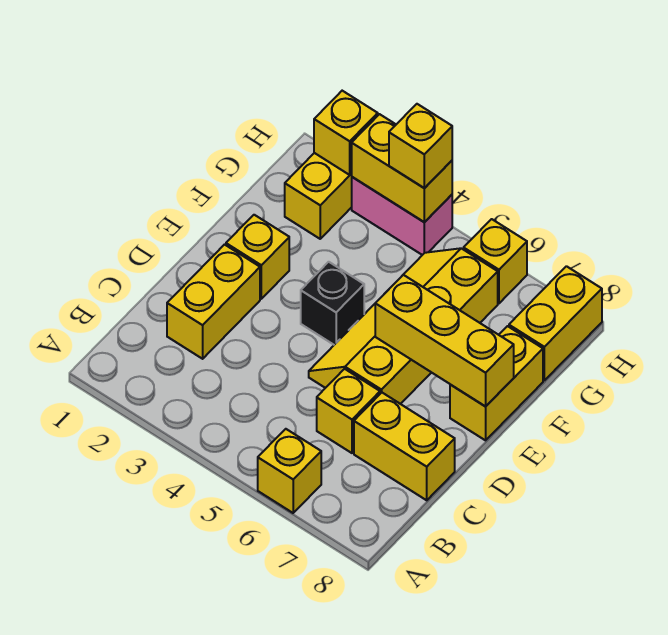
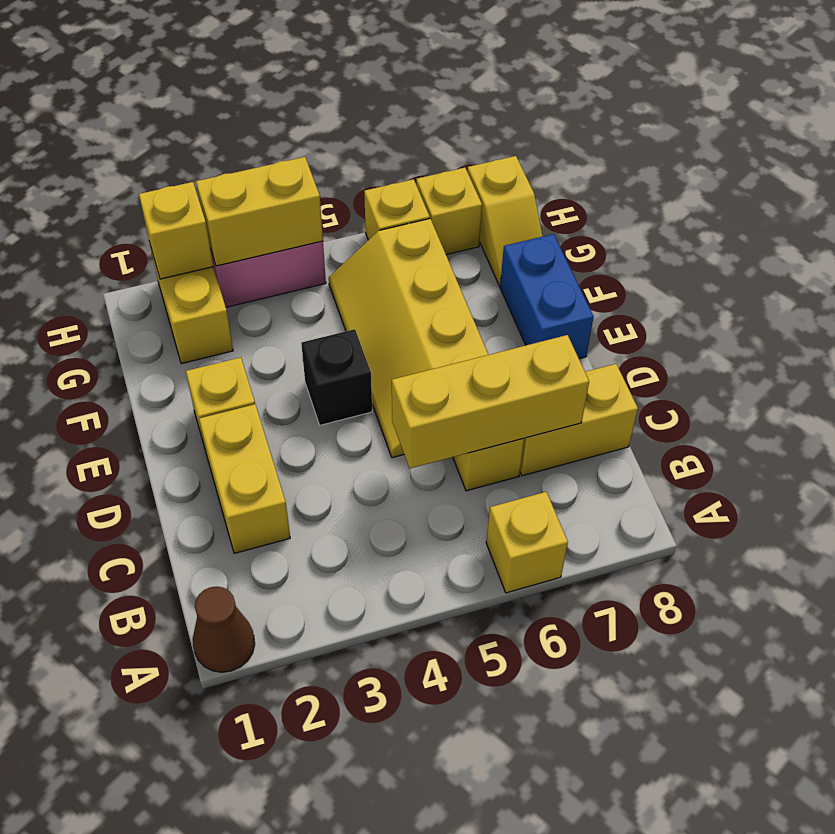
none -> brown cone A1 level 1
yellow brick E6:E8 level 2 -> yellow brick C5:C7 level 2
yellow brick E8:F8 level 1 -> blue brick E8:F8 level 1
yellow brick G8:H8 level 1 -> yellow slope G8:H8 level 1 top H
yellow brick H4 level 3 -> yellow brick H7 level 1

